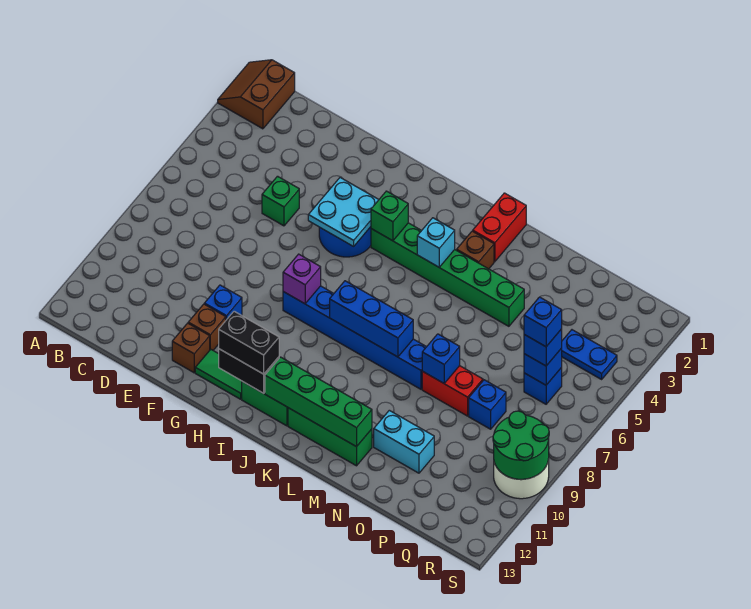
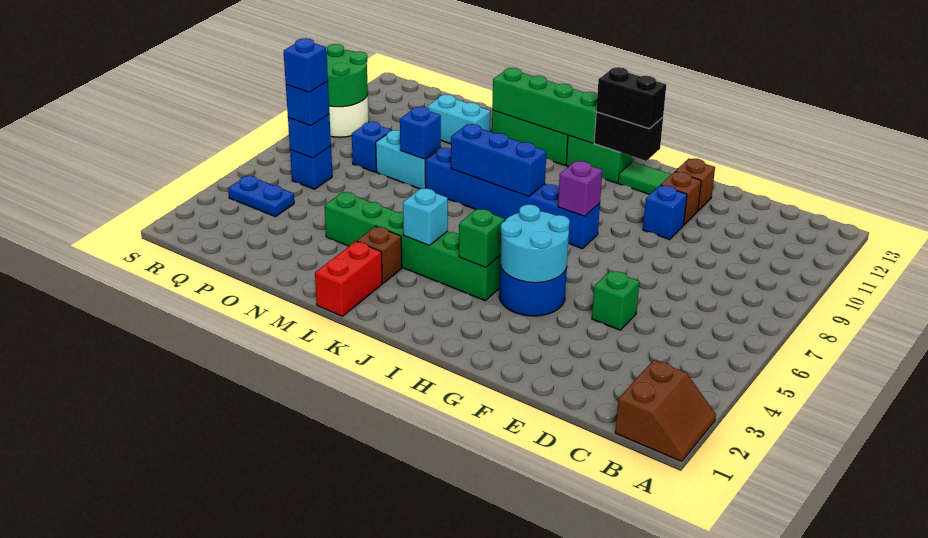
cyan plate G4:H5 level 2 -> cyan round brick G4:H5 level 2
red brick N8:O8 level 1 -> cyan brick N8:O8 level 1

